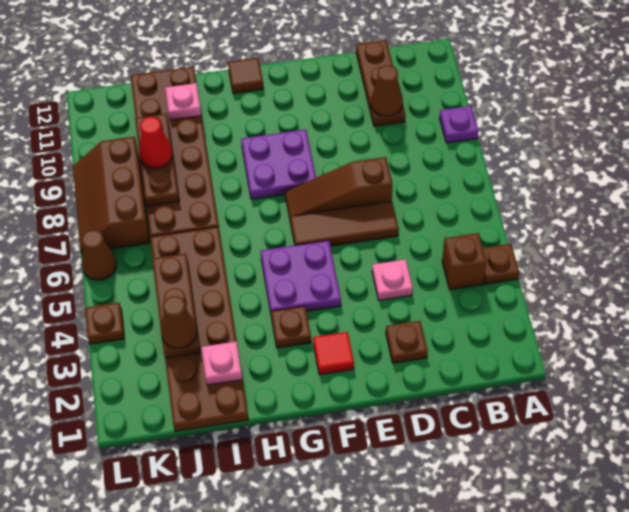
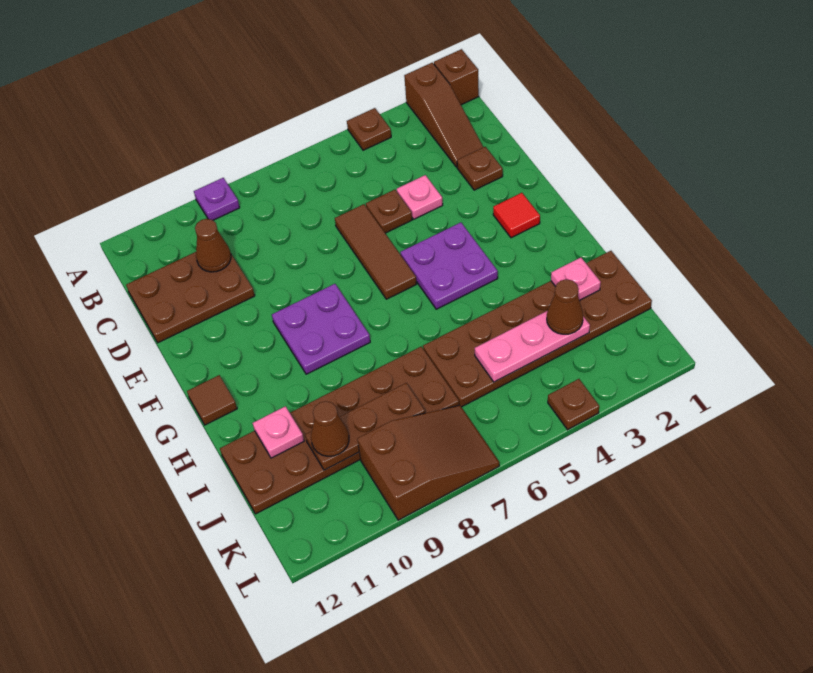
brown brick B4 level 1 -> brown brick A1 level 1
brown plate C10:C12 level 1 -> brown plate C10:D12 level 1
brown slope D7:F7 level 1 top D -> brown slope A2:C2 level 1 top A
brown plate G3 level 1 -> brown plate D5 level 1
brown plate J3:J5 level 2 -> pink plate J3:J5 level 2
red cone J9 level 3 -> none
brown slope K7:L9 level 1 top K -> brown slope K7:L9 level 1 top 9
brown cone L6 level 1 -> brown cone J10 level 3

